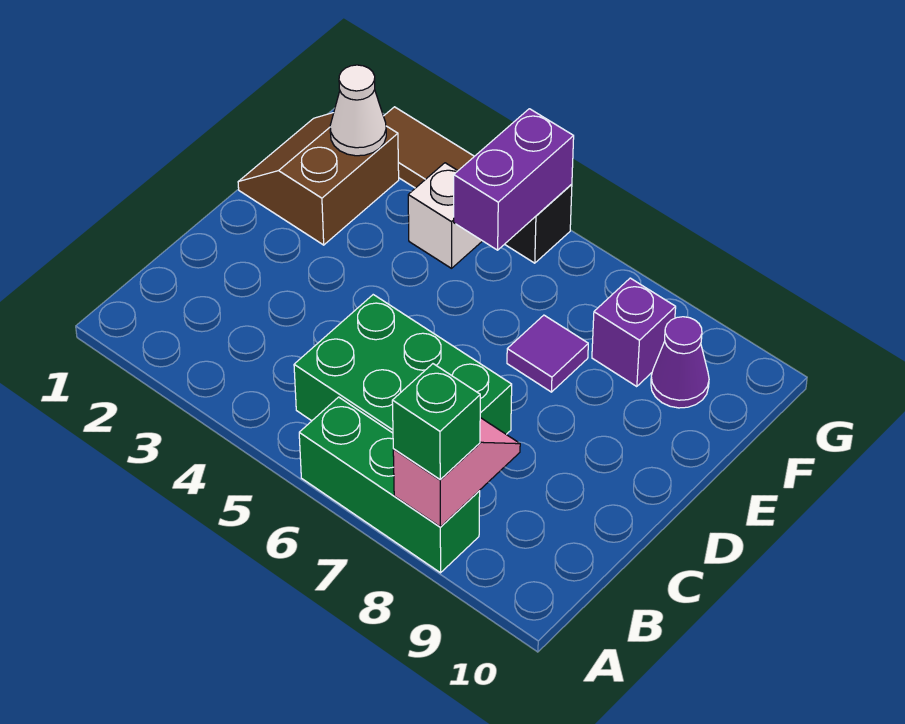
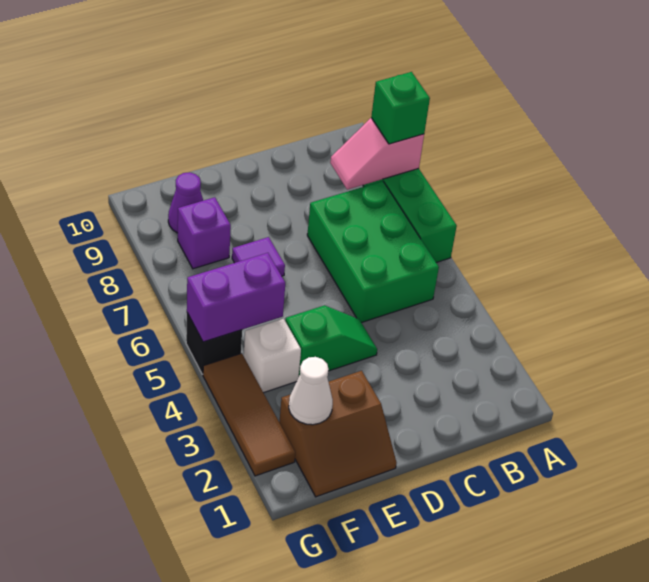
none -> green slope D4:E4 level 1 top E

